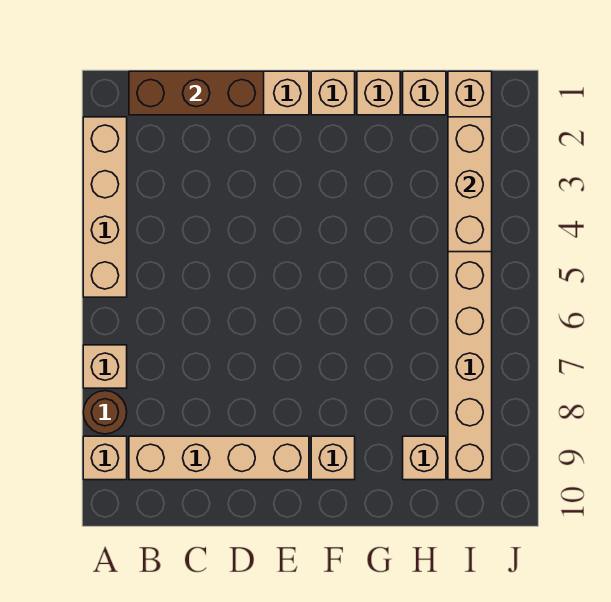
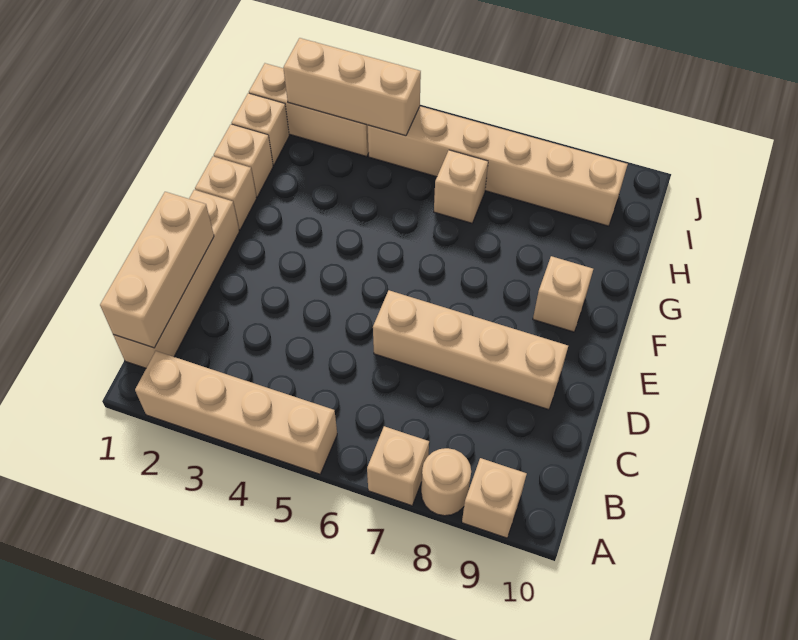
brown round brick A8 level 1 -> tan round brick A8 level 1
brown brick B1:D1 level 2 -> tan brick B1:D1 level 2
tan brick B9:E9 level 1 -> tan brick D6:D9 level 1
tan brick H9 level 1 -> tan brick H6 level 1

